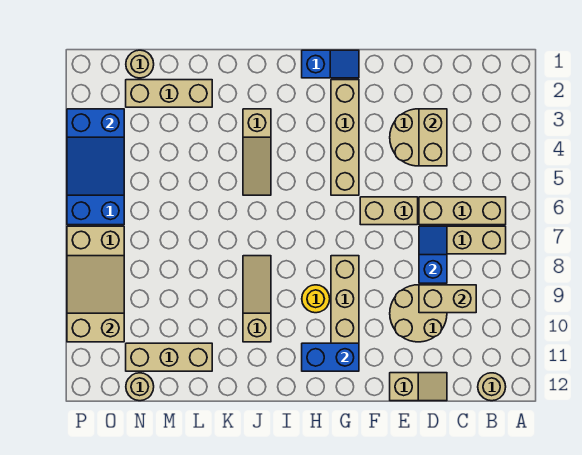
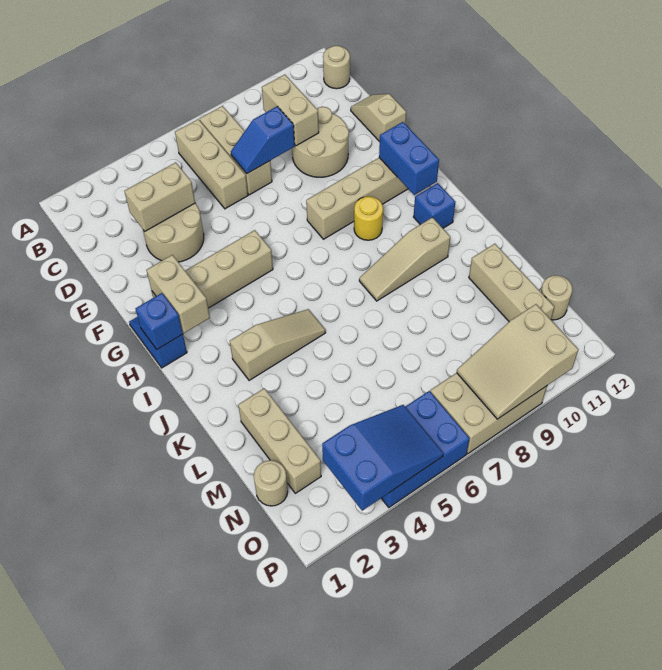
tan brick E6:F6 level 1 -> tan brick G2:H2 level 2
none -> blue brick H1 level 2
none -> blue brick I11 level 1

